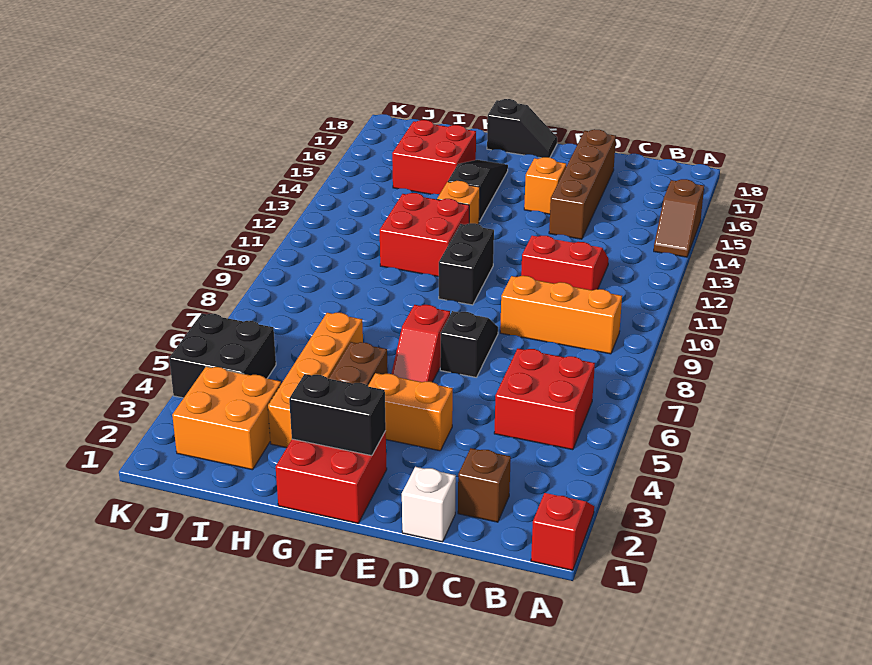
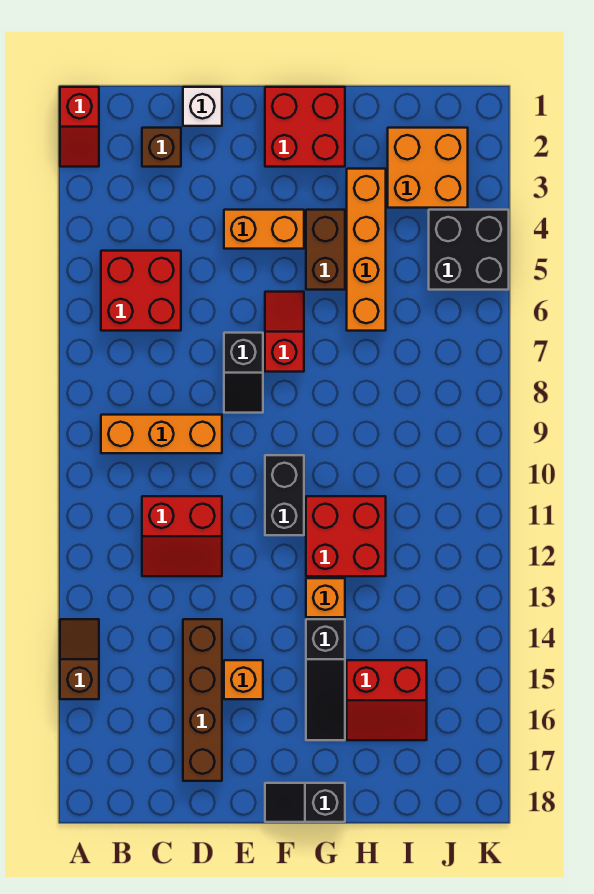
black brick F2:G2 level 2 -> none
red brick H15:I16 level 1 -> red slope H15:I16 level 1 top 15

